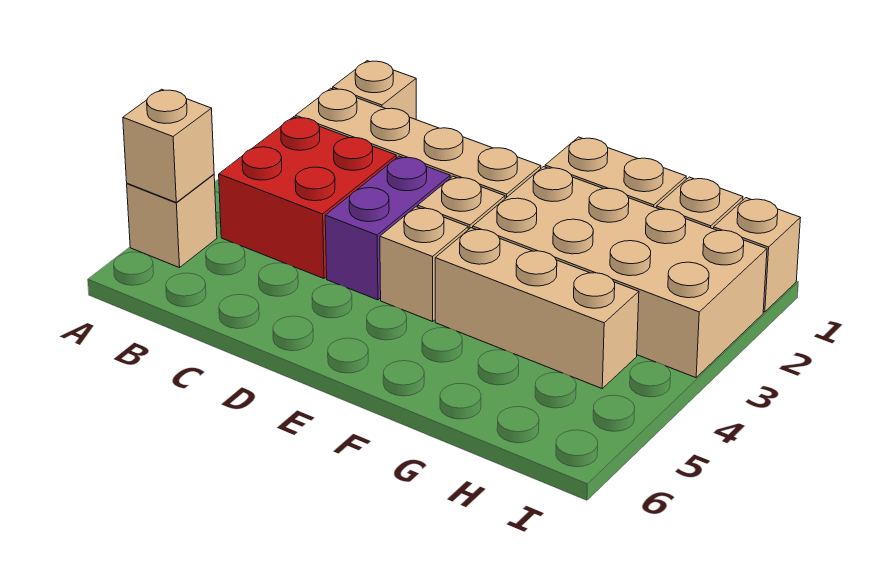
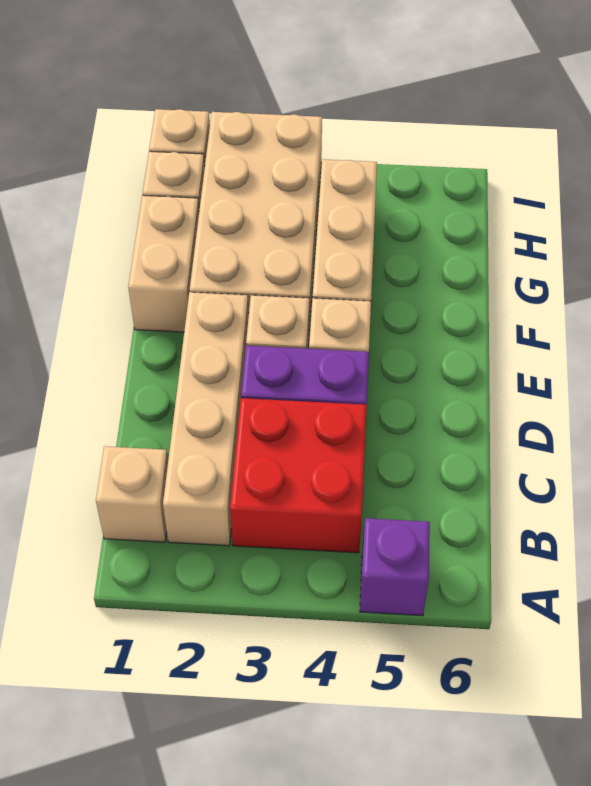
tan brick A5 level 1 -> purple brick A5 level 1
tan brick A5 level 2 -> none

